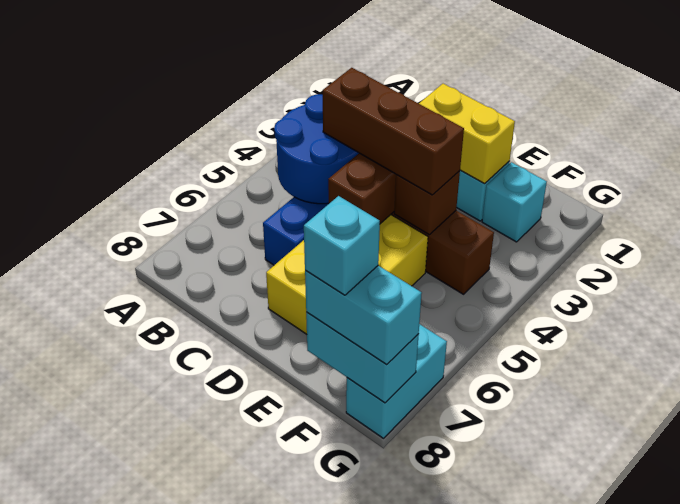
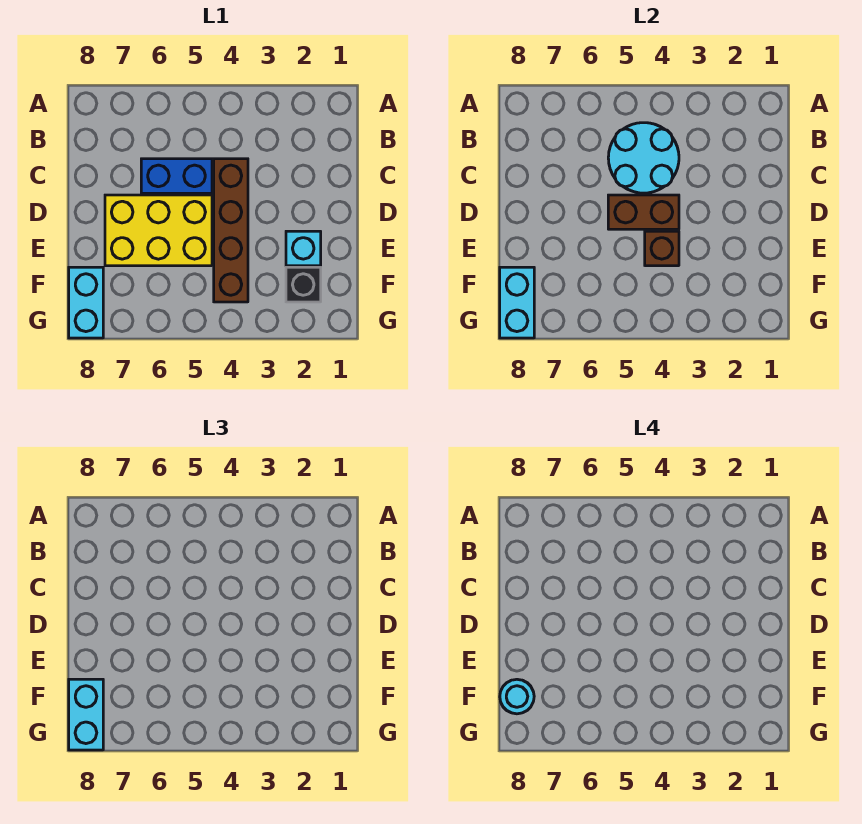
blue round brick B4:C5 level 2 -> cyan round brick B4:C5 level 2
brown brick C4:E4 level 3 -> none
yellow brick D2:E2 level 2 -> none
cyan brick F2 level 1 -> black brick F2 level 1
cyan brick F8 level 4 -> cyan round brick F8 level 4
cyan brick G7:G8 level 1 -> cyan brick F8:G8 level 1

